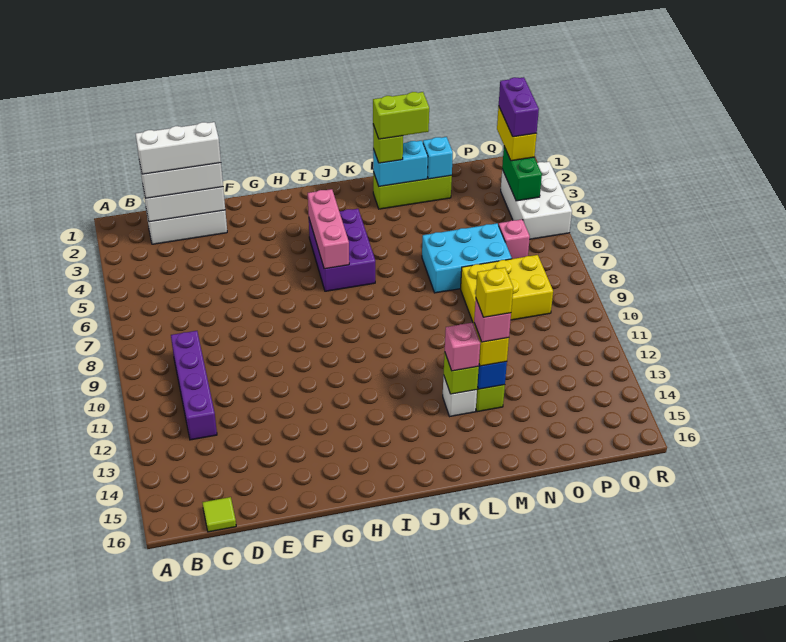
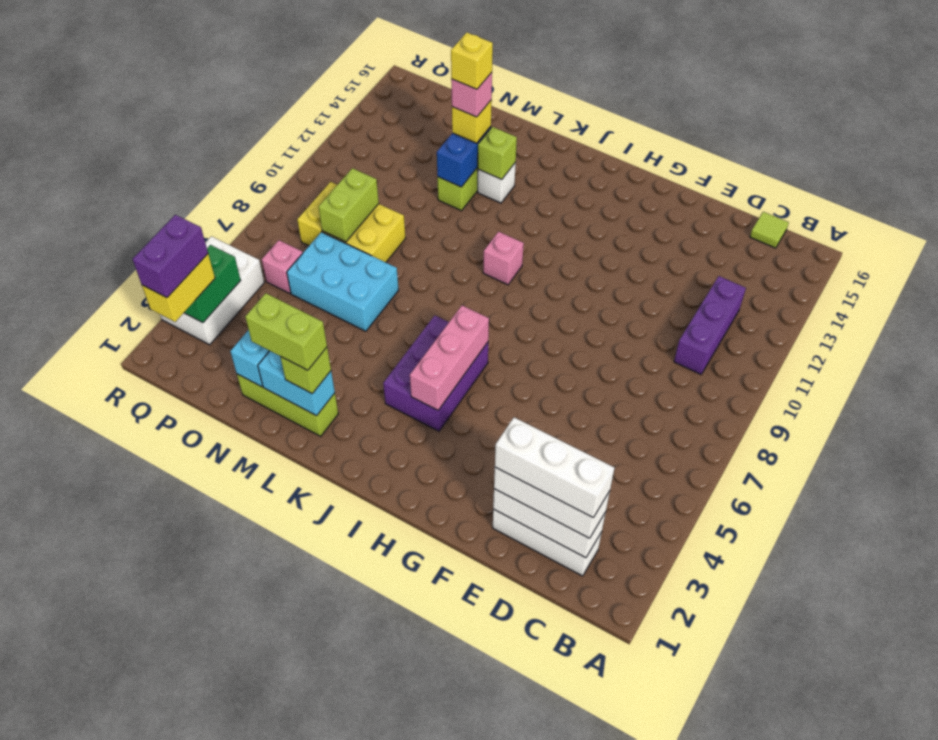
purple brick C9:C12 level 1 -> purple brick C10:C12 level 1
pink brick L13 level 3 -> pink brick J10 level 1
none -> lime brick O8:O9 level 2

